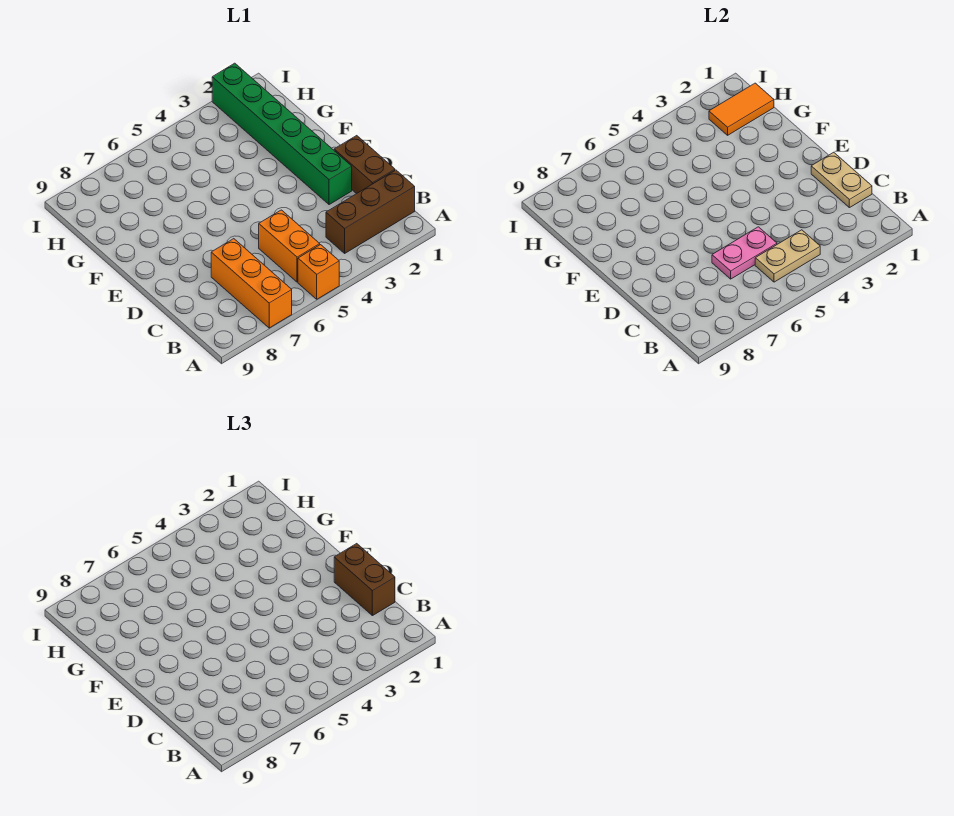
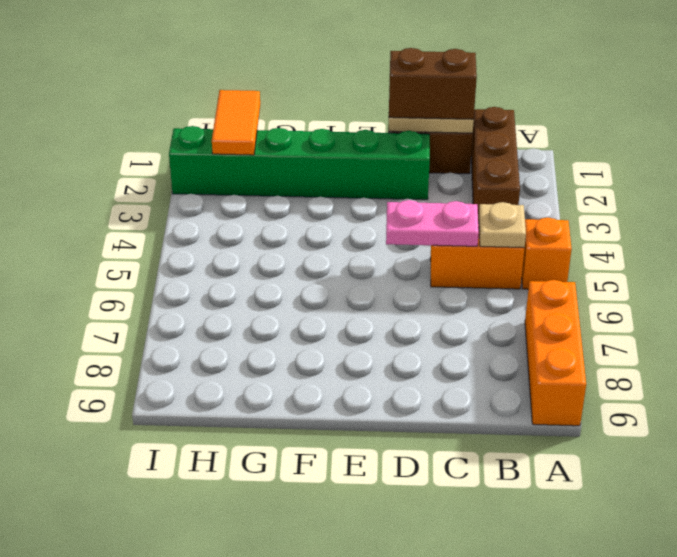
orange brick A7:C7 level 1 -> orange brick A7:A9 level 1
tan plate B4:B5 level 2 -> tan plate B5 level 2
pink plate C5:C6 level 2 -> pink plate C5:D5 level 2

